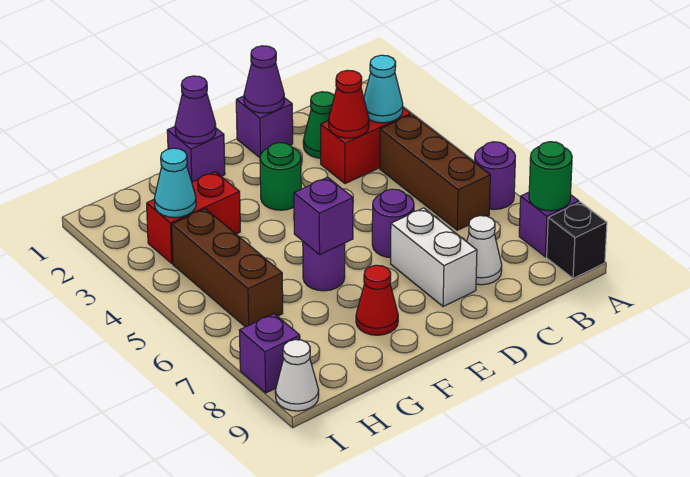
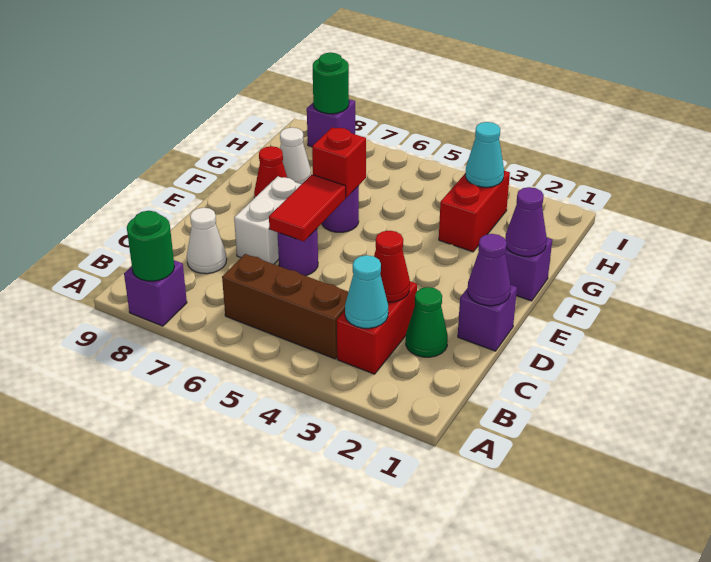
purple round brick A6 level 1 -> none
black brick A9 level 1 -> none
none -> red tile D6:E6 level 2
white brick D7:D8 level 1 -> white brick D7:E7 level 1
green round brick E3 level 1 -> green round brick I8 level 2
purple brick F6 level 2 -> red brick F6 level 2
brown brick H4:H6 level 1 -> none
white cone I9 level 1 -> white cone G8 level 1

